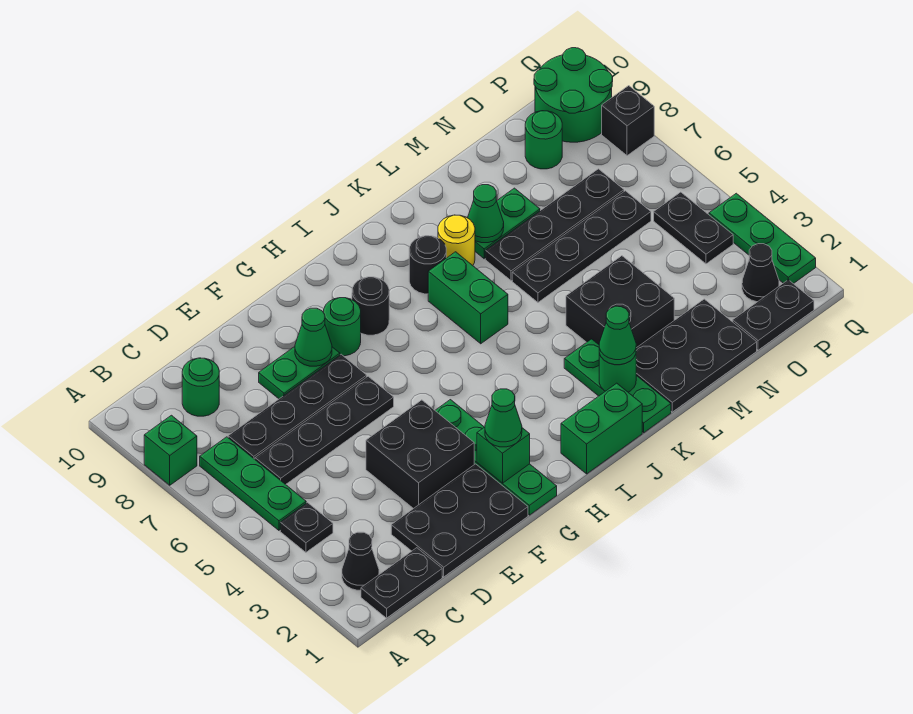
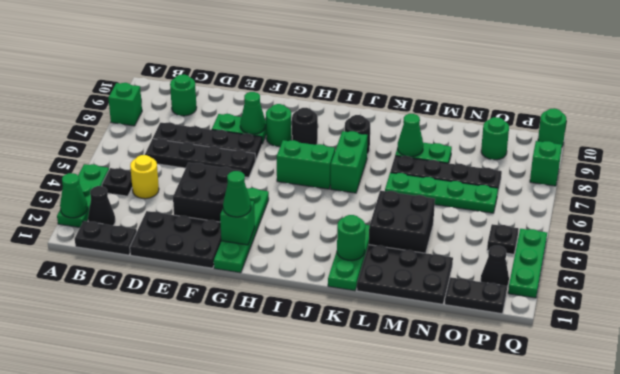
green plate B5:B7 level 1 -> green plate A2:A4 level 1
green brick I1:J1 level 1 -> green brick H6:I6 level 1
green cone K2 level 3 -> green cone A2 level 2
yellow round brick K8 level 1 -> yellow round brick C4 level 1
black plate L6:O6 level 1 -> green plate L6:O6 level 1
black plate P4:P5 level 1 -> black plate P4 level 1
green round brick P9:Q10 level 1 -> green round brick Q10 level 1
black brick Q8 level 1 -> green brick Q8 level 1

